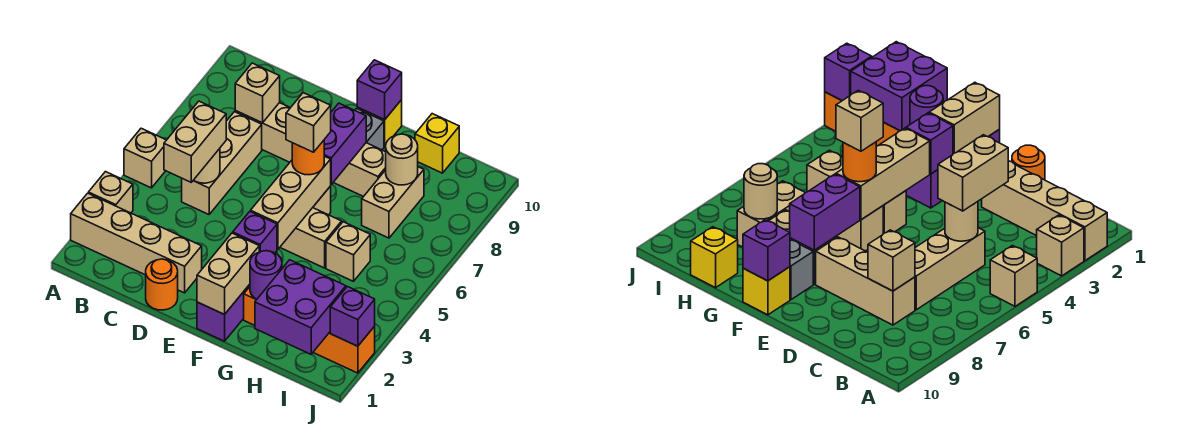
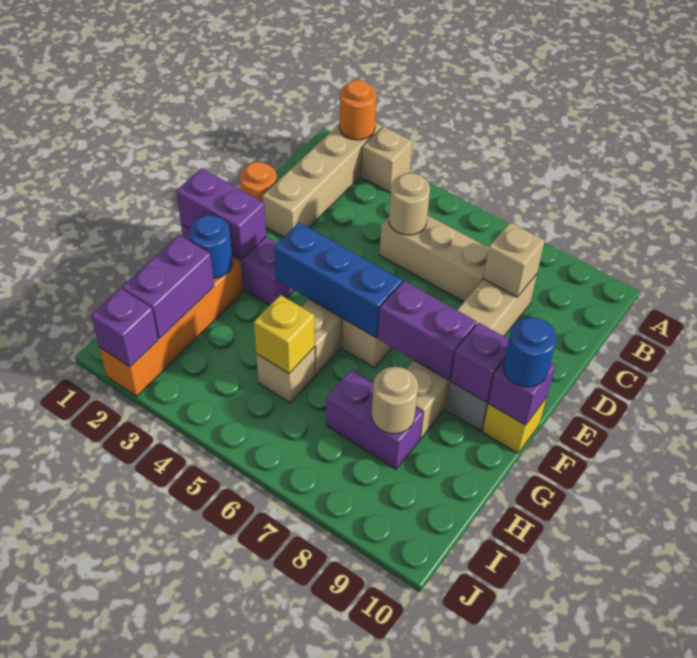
tan brick A5 level 1 -> none
tan brick C4:C5 level 3 -> none
tan brick F1:F2 level 2 -> purple brick F1:F2 level 2
purple brick F3 level 2 -> purple brick F9 level 2
tan brick F4:F6 level 2 -> blue brick F4:F6 level 2
orange round brick F6 level 3 -> orange round brick A2 level 2
tan brick F6 level 4 -> none
none -> blue round brick F10 level 3
purple round brick G2 level 2 -> blue round brick G2 level 2
purple brick H1:I2 level 2 -> purple brick H2:I2 level 2
tan brick H7:H8 level 1 -> purple brick H7:H8 level 1
yellow brick H10 level 1 -> yellow brick H5 level 2

